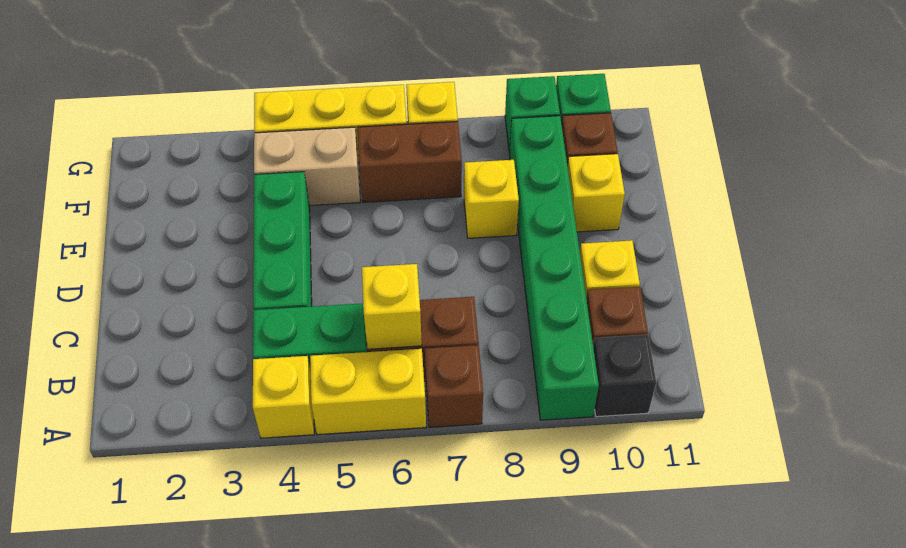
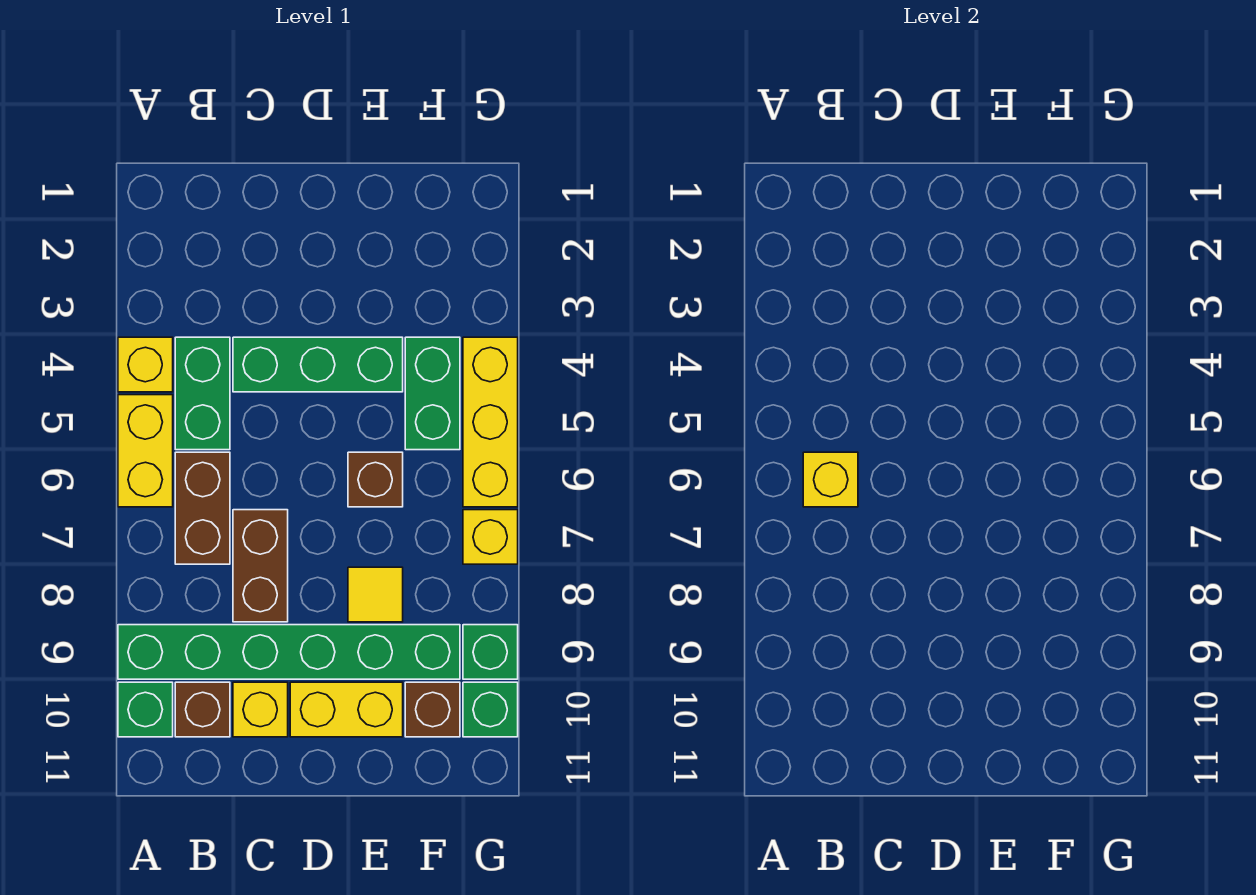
brown brick A7 level 1 -> brown brick E6 level 1
black brick A10 level 1 -> green brick A10 level 1
yellow brick E8 level 1 -> yellow tile E8 level 1
yellow brick E10 level 1 -> yellow brick D10:E10 level 1
tan brick F4:F5 level 1 -> green brick F4:F5 level 1
brown brick F6:F7 level 1 -> brown brick C7:C8 level 1

